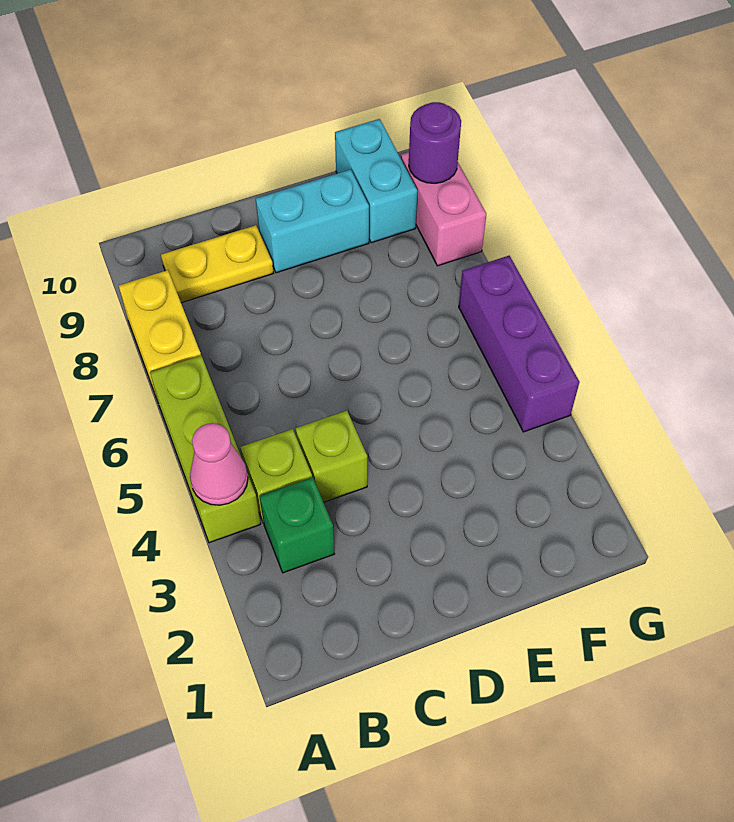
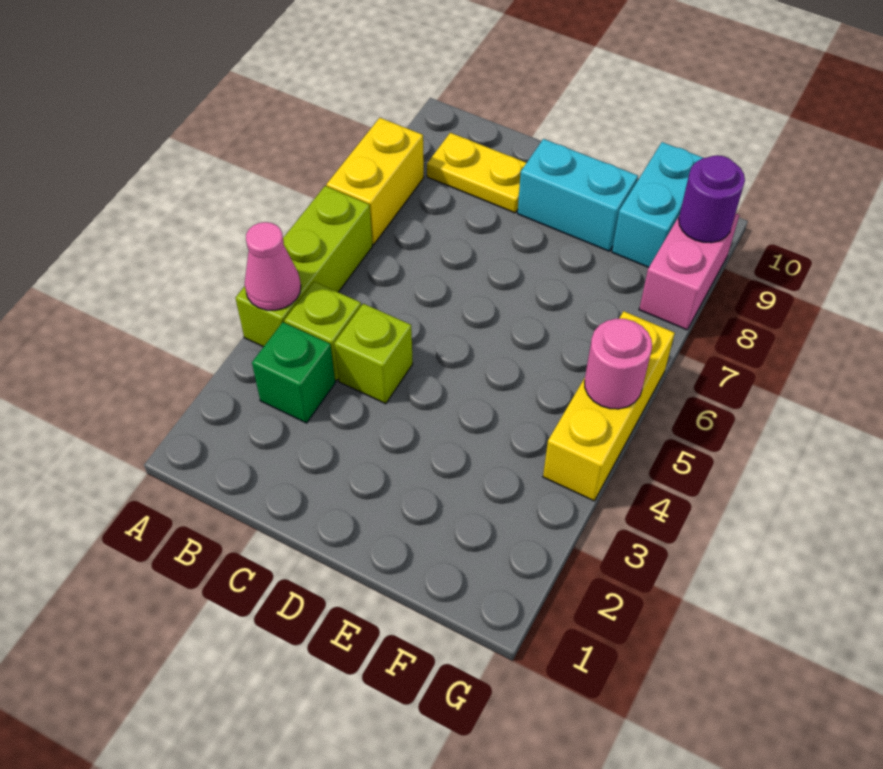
purple brick G4:G6 level 1 -> yellow brick G4:G6 level 1
none -> pink round brick G5 level 2

